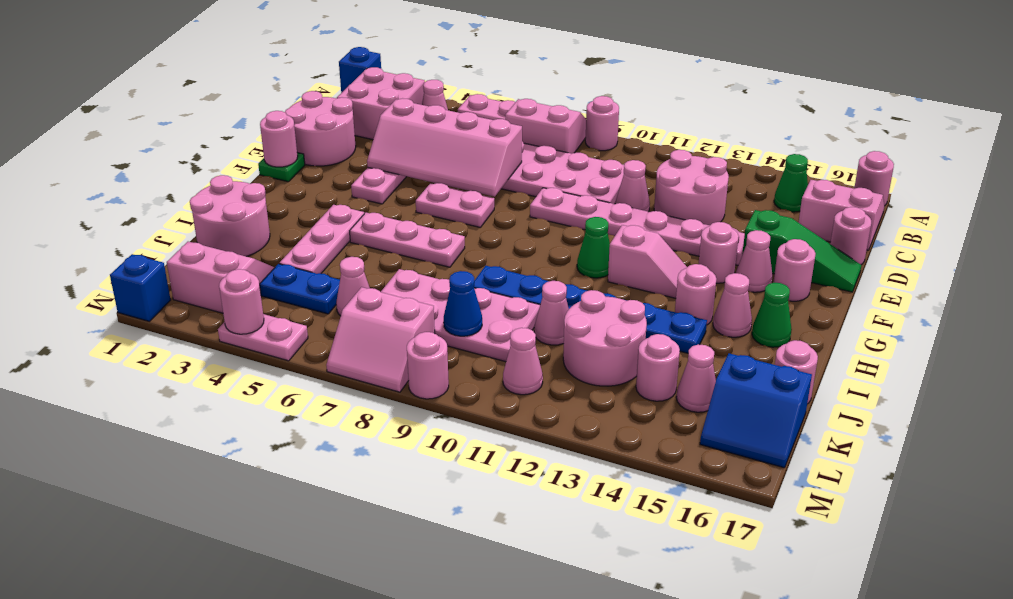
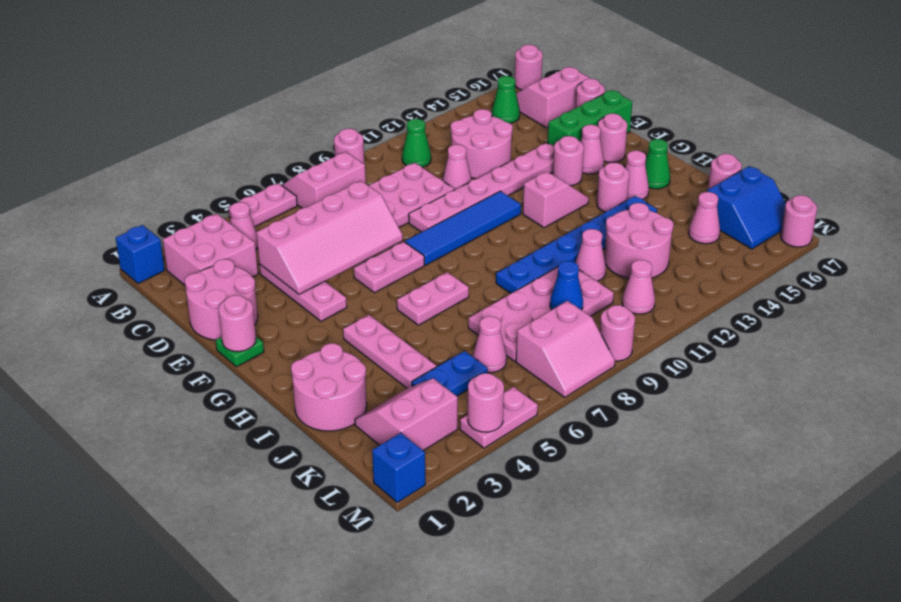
green slope E15:E17 level 1 top 15 -> green brick E15:E17 level 1
none -> blue tile F8:F11 level 1
green cone G11 level 1 -> green cone B11 level 1
pink plate H5:H7 level 1 -> pink plate H6:H7 level 1
pink round brick K14 level 1 -> pink round brick M17 level 1

